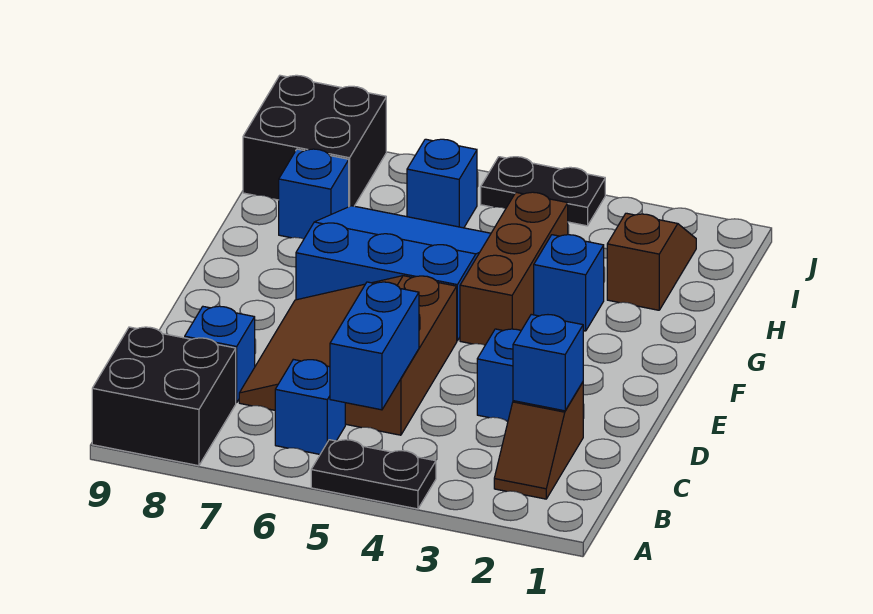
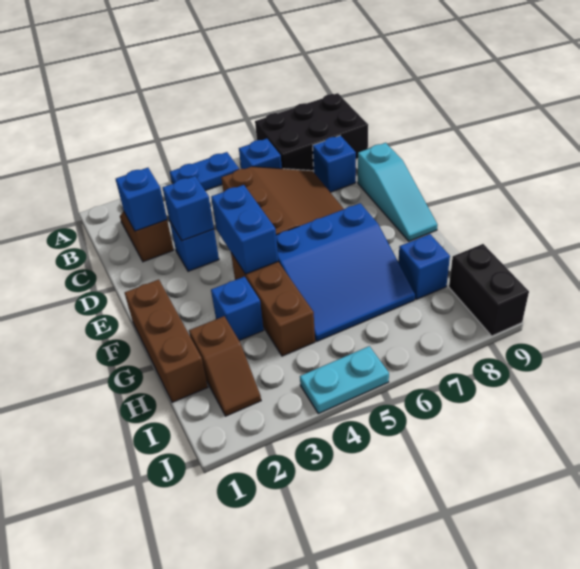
black plate A4:A5 level 1 -> blue plate A4:A5 level 1
black brick A8:B9 level 1 -> black brick A7:B9 level 1
blue brick B5:C5 level 2 -> blue brick E4:F4 level 2
none -> cyan slope D9:F9 level 1 top D
none -> brown brick F1:H1 level 1
blue brick I6 level 1 -> blue brick D3 level 2
black brick I8:J9 level 1 -> black brick I9:J9 level 1
black plate J4:J5 level 1 -> cyan plate J4:J5 level 1

